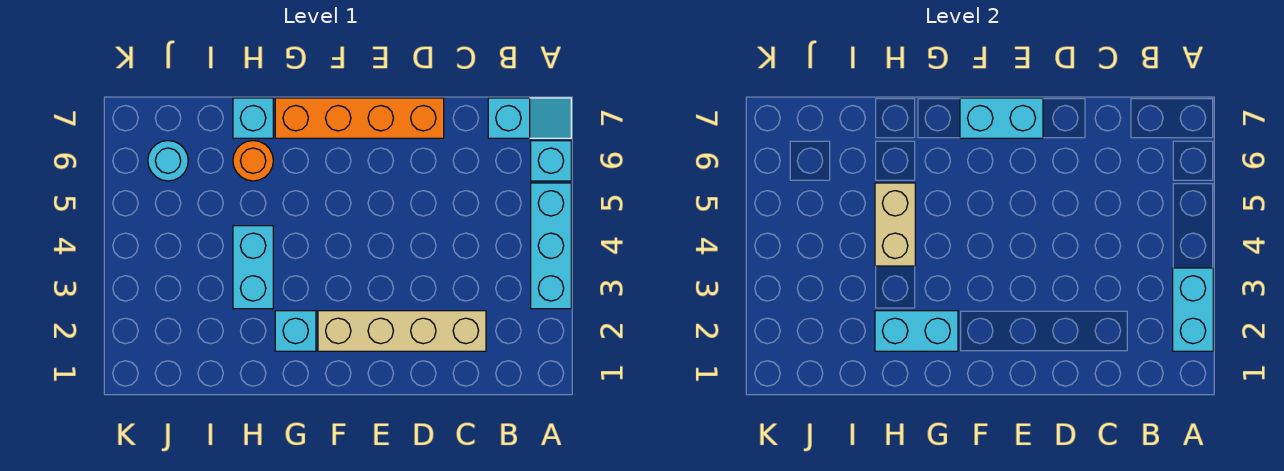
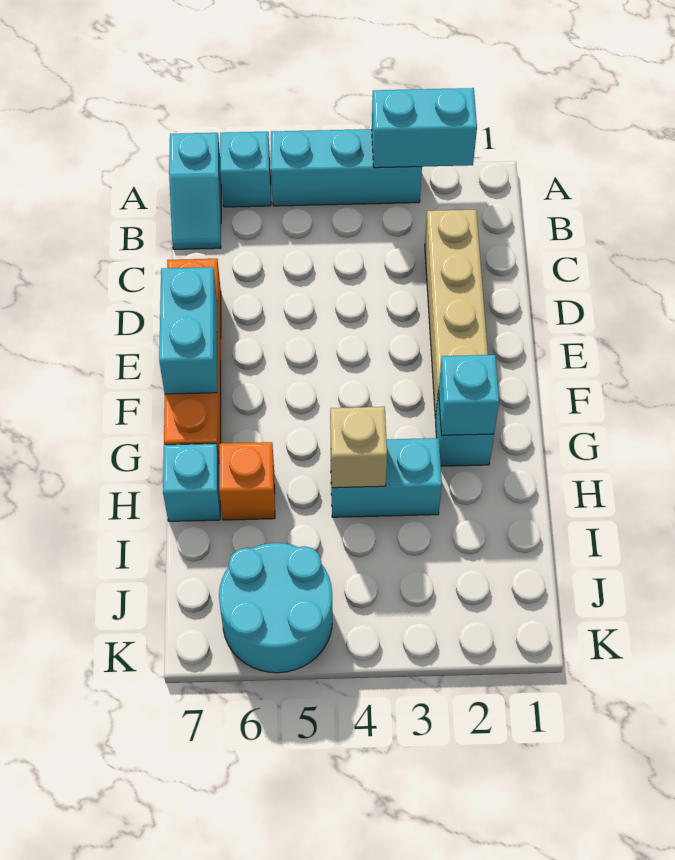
cyan slope A7:B7 level 1 top B -> cyan slope A7:B7 level 1 top A
cyan brick G2:H2 level 2 -> cyan brick G2 level 2
tan brick H4:H5 level 2 -> tan brick H4 level 2
orange round brick H6 level 1 -> orange brick H6 level 1
cyan round brick J6 level 1 -> cyan round brick J5:K6 level 1

